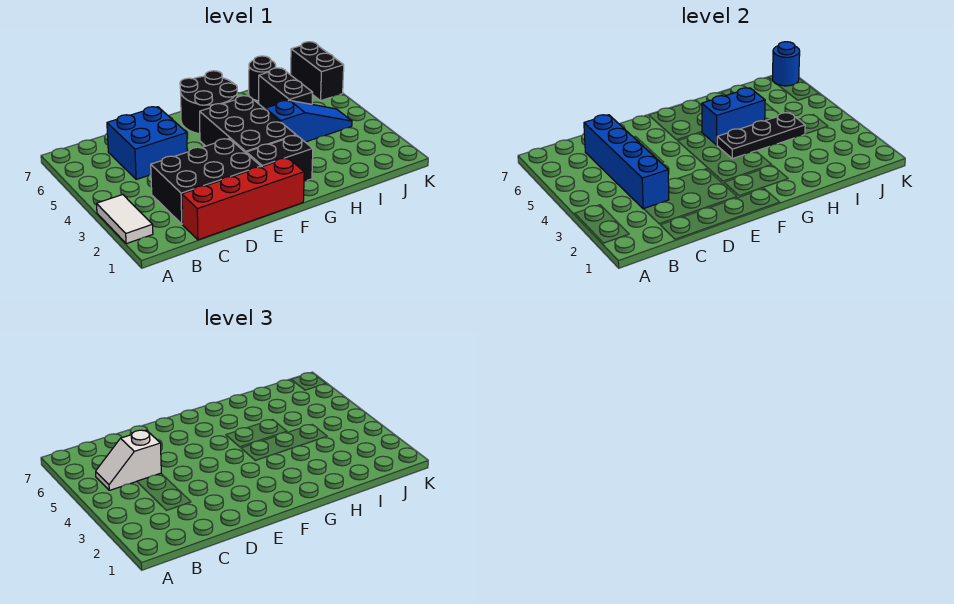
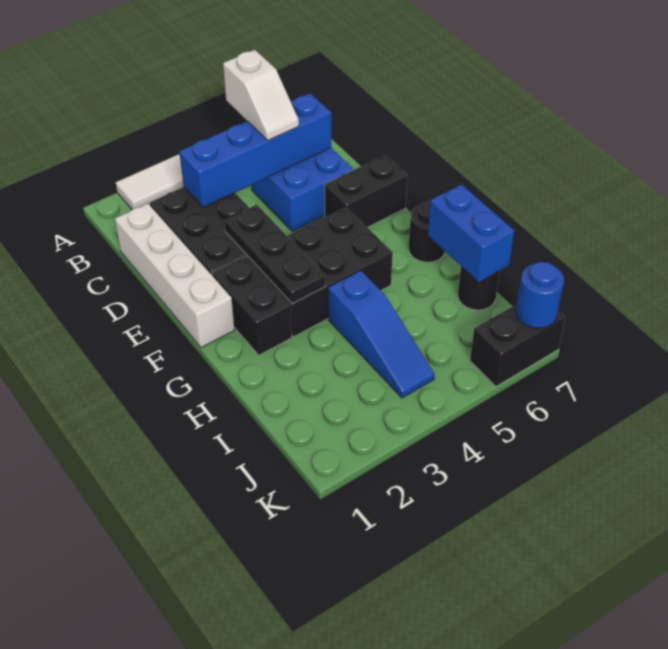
white slope B5:C5 level 3 top C -> white slope B5:C5 level 3 top B
red brick C1:F1 level 1 -> white brick C1:F1 level 1
black round brick F6:G7 level 1 -> black round brick G7 level 1
black plate G4:I4 level 2 -> black plate E3:G3 level 2
blue brick G5:H5 level 2 -> blue brick H7:I7 level 2
black brick I5:I6 level 1 -> black brick E6:E7 level 1

